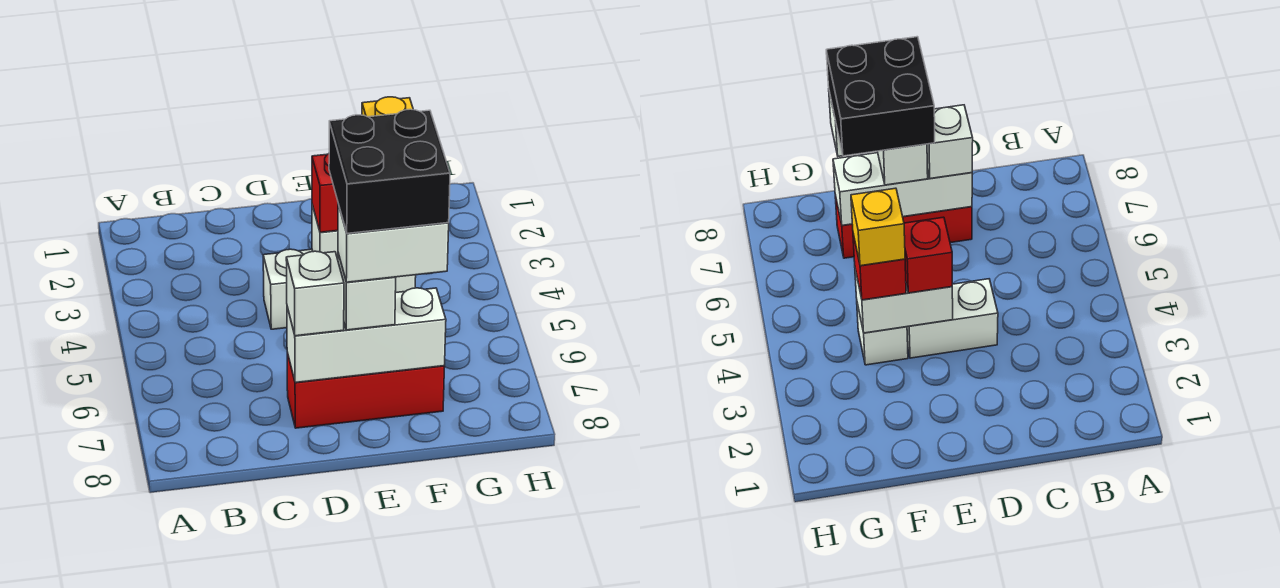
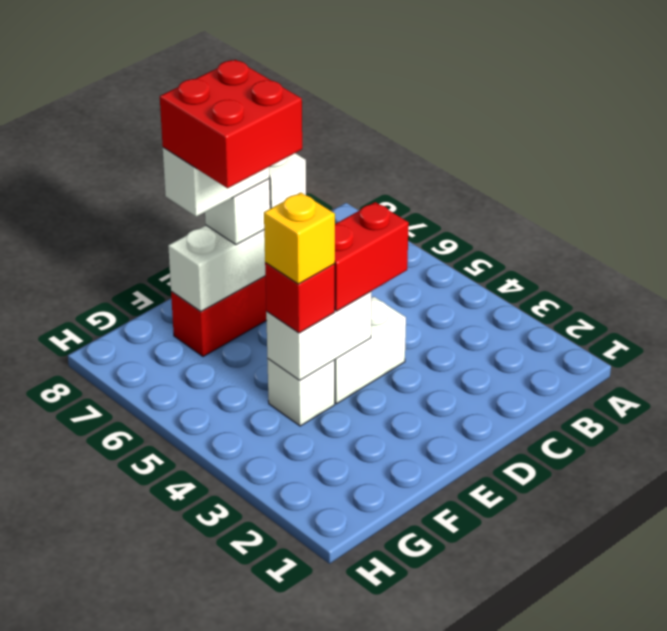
red brick E4 level 3 -> red brick D4:E4 level 3
black brick E6:F7 level 5 -> red brick E6:F7 level 5

